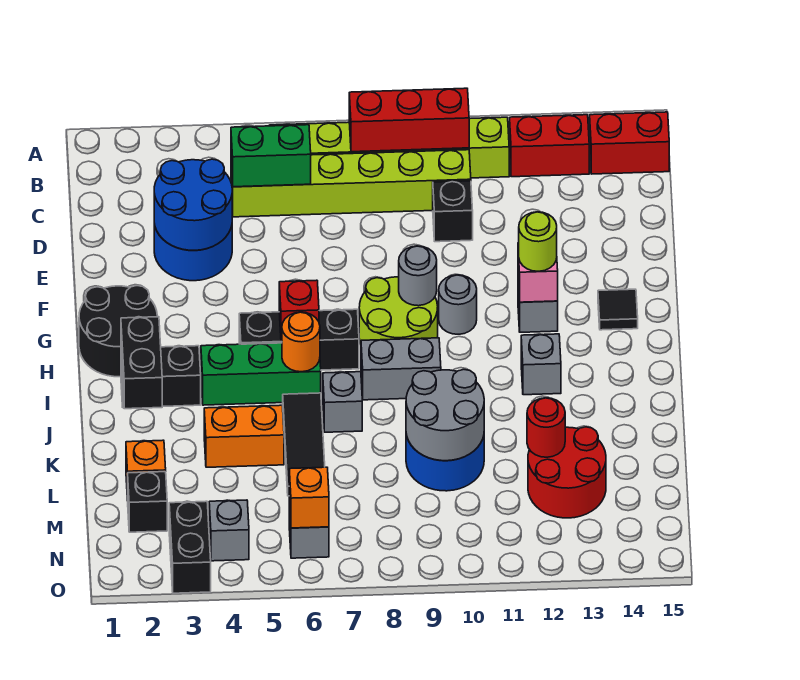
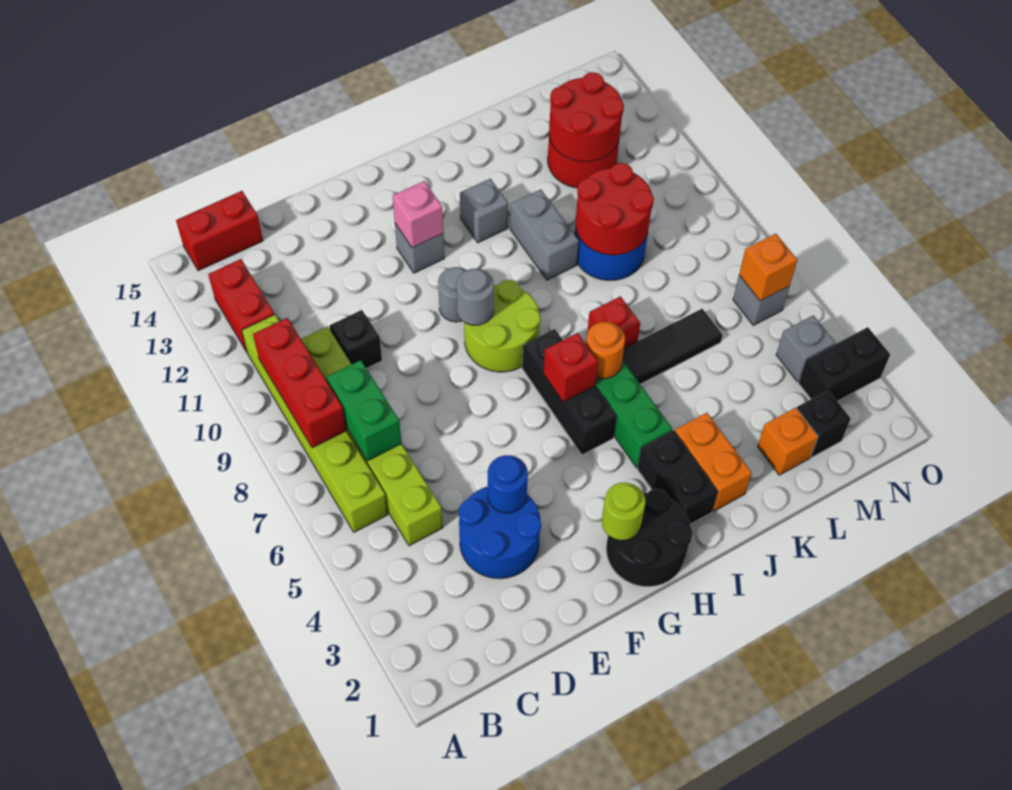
red brick B14:B15 level 1 -> red brick B15:C15 level 1
green brick C5:C6 level 2 -> green brick C7:C8 level 2
blue round brick D3:E4 level 2 -> blue round brick E4 level 2
lime round brick G12 level 3 -> lime round brick G2 level 2
black tile G14 level 1 -> none
black brick I2:J2 level 2 -> none
grey brick I8:I9 level 1 -> grey brick J10:J11 level 1
grey brick J7 level 1 -> red brick J7 level 1
orange brick K4:K5 level 1 -> orange brick J2:J3 level 1
grey round brick K9:L10 level 2 -> red round brick K9:L10 level 2
red round brick L12 level 2 -> red round brick L12:M13 level 2

